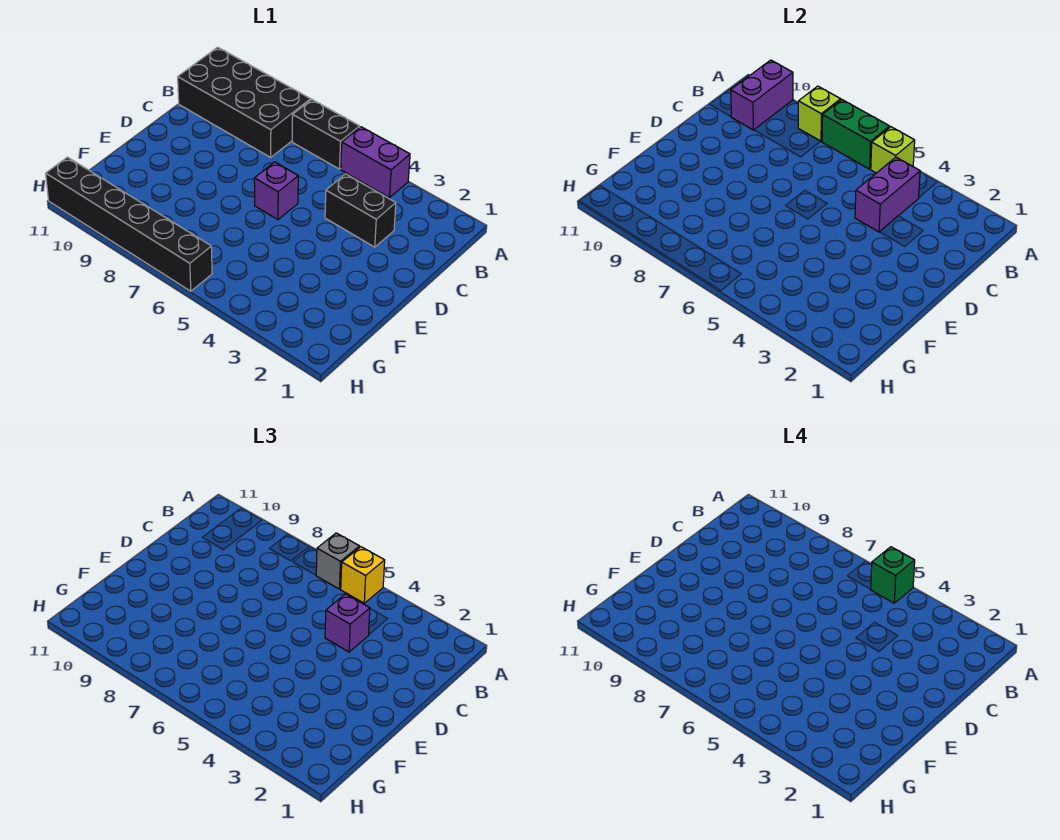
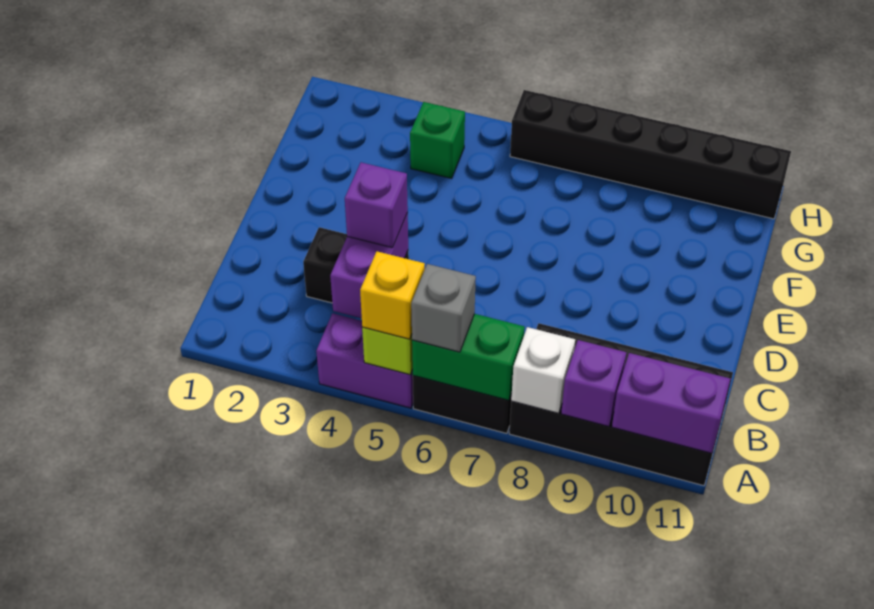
green brick A5 level 4 -> green brick G4 level 1
lime brick A8 level 2 -> white brick A8 level 2
purple brick A10:B10 level 2 -> purple brick A10:A11 level 2
purple brick D6 level 1 -> purple brick A9 level 2

